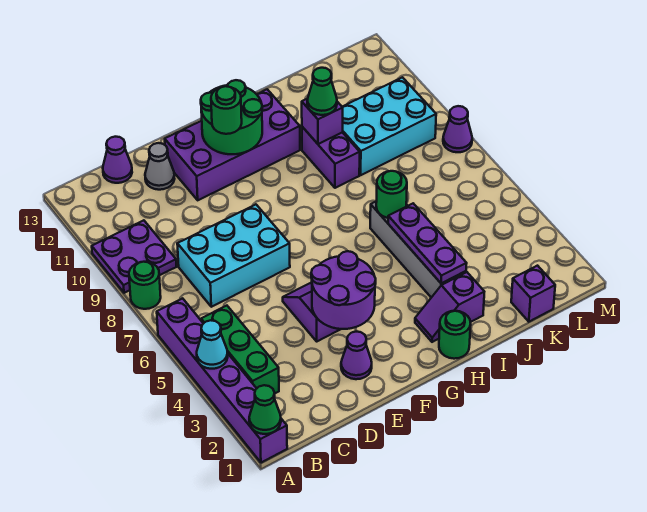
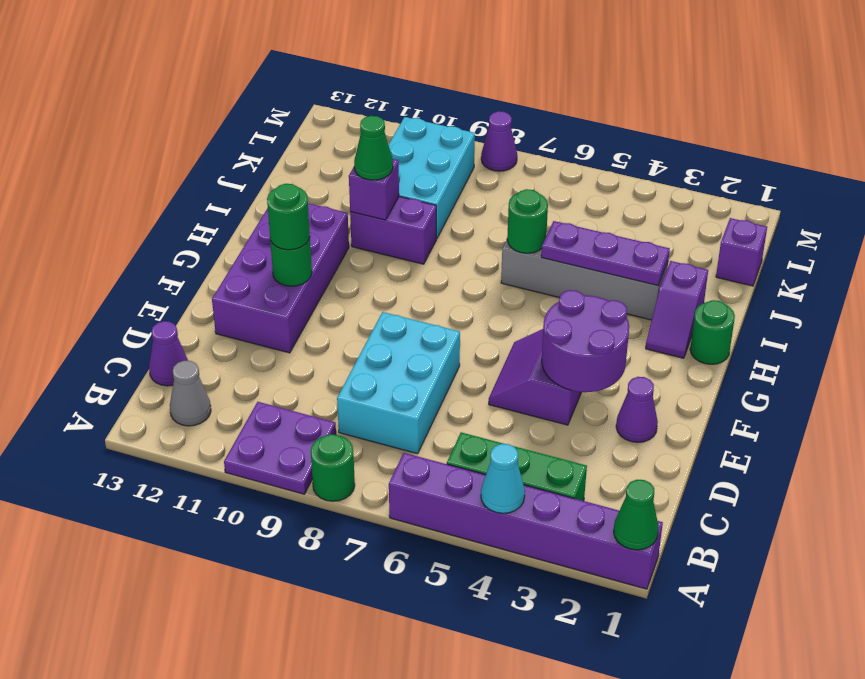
grey cone D12 level 1 -> grey cone B12 level 1
green round brick F11:G12 level 2 -> green round brick F11 level 2

